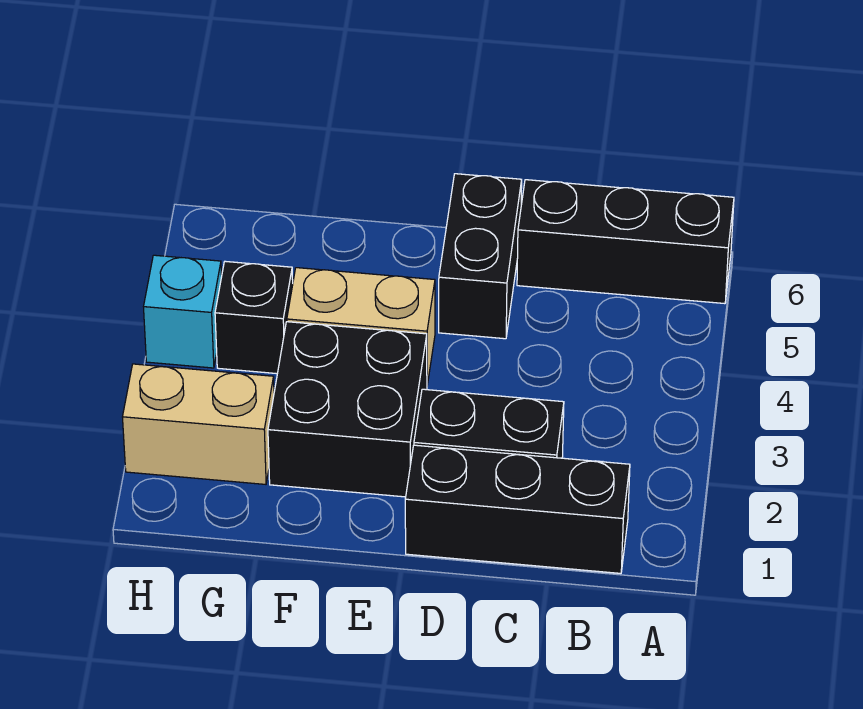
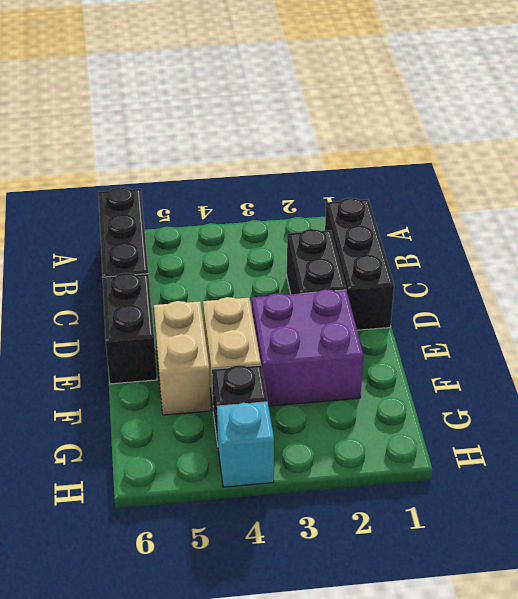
black brick D5:D6 level 1 -> black brick D6:E6 level 1
black brick E2:F3 level 1 -> purple brick E2:F3 level 1
tan brick G2:H2 level 1 -> tan brick E5:F5 level 1

